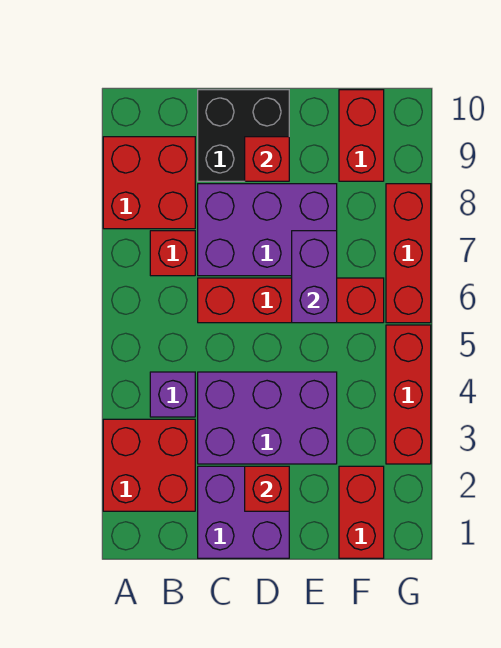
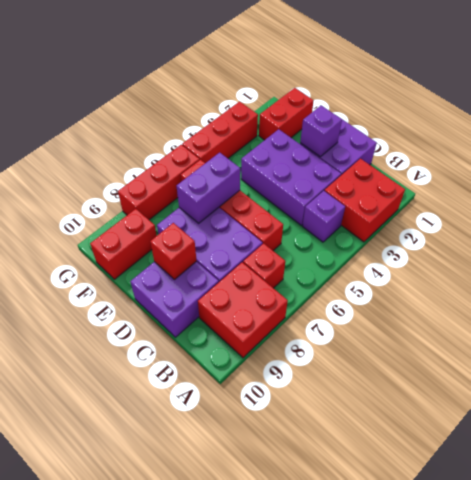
black brick C9:D10 level 1 -> purple brick C9:D10 level 1
red brick D2 level 2 -> purple brick D2 level 2

